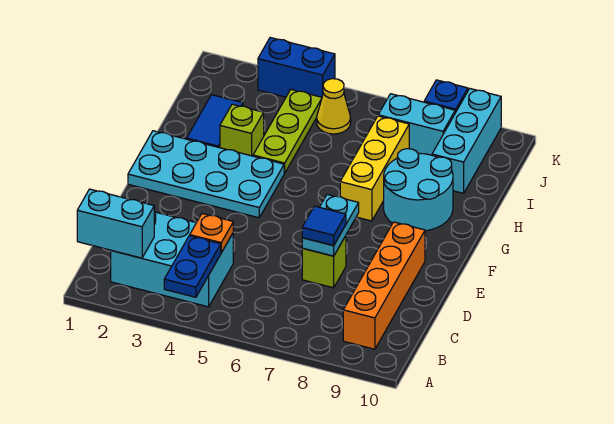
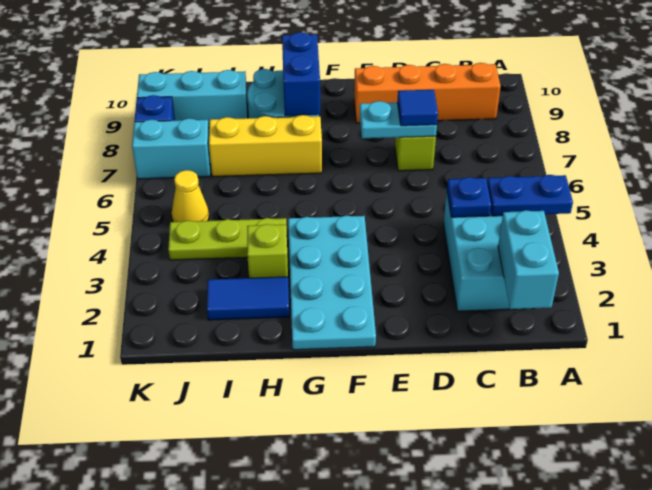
orange plate C4 level 2 -> blue plate C4 level 2
cyan brick J7:J8 level 1 -> cyan brick J7:K7 level 1
blue brick K3:K4 level 1 -> blue brick G8:G9 level 2

